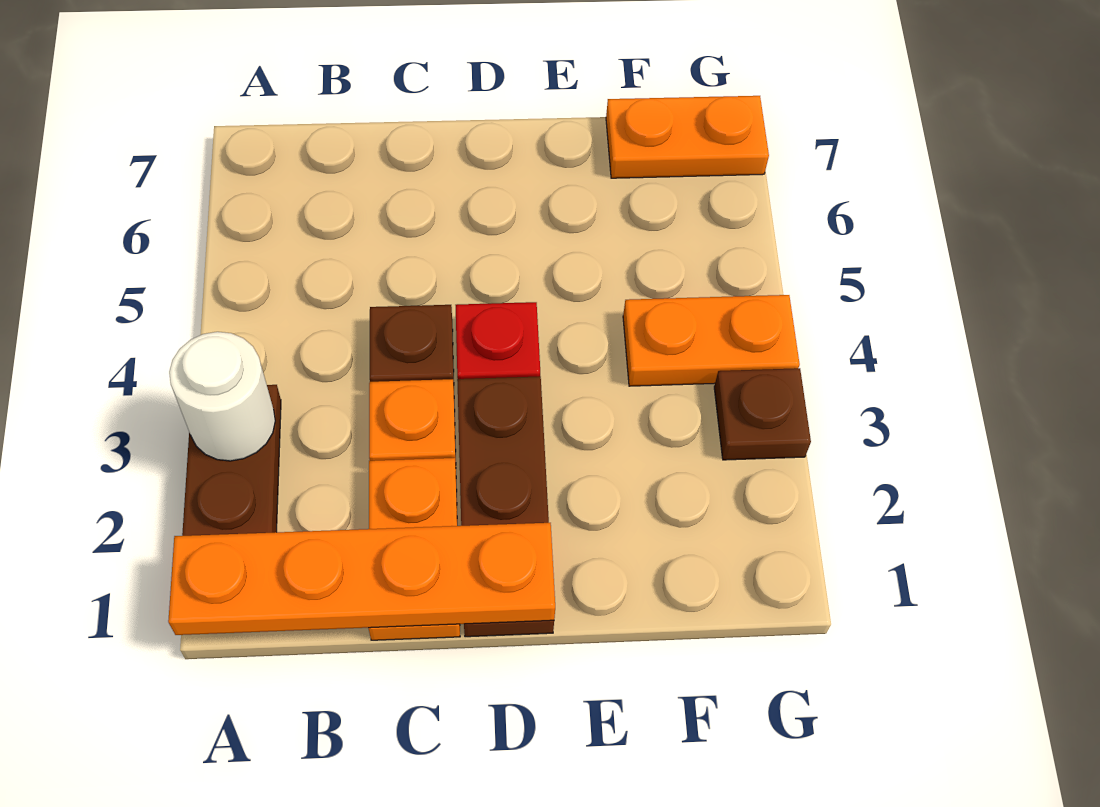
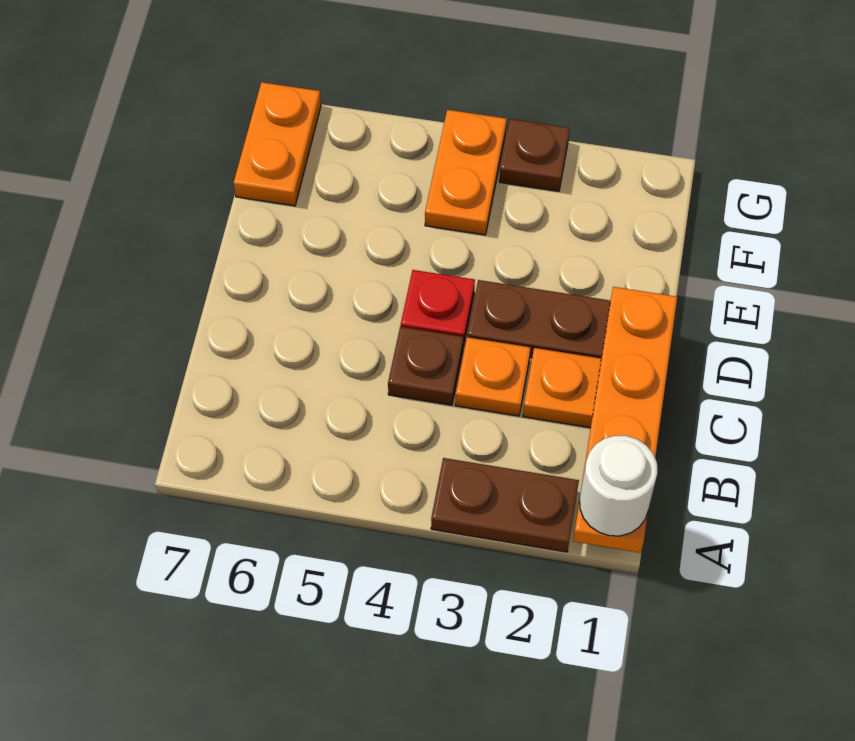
white round brick A3 level 2 -> white round brick A1 level 3

